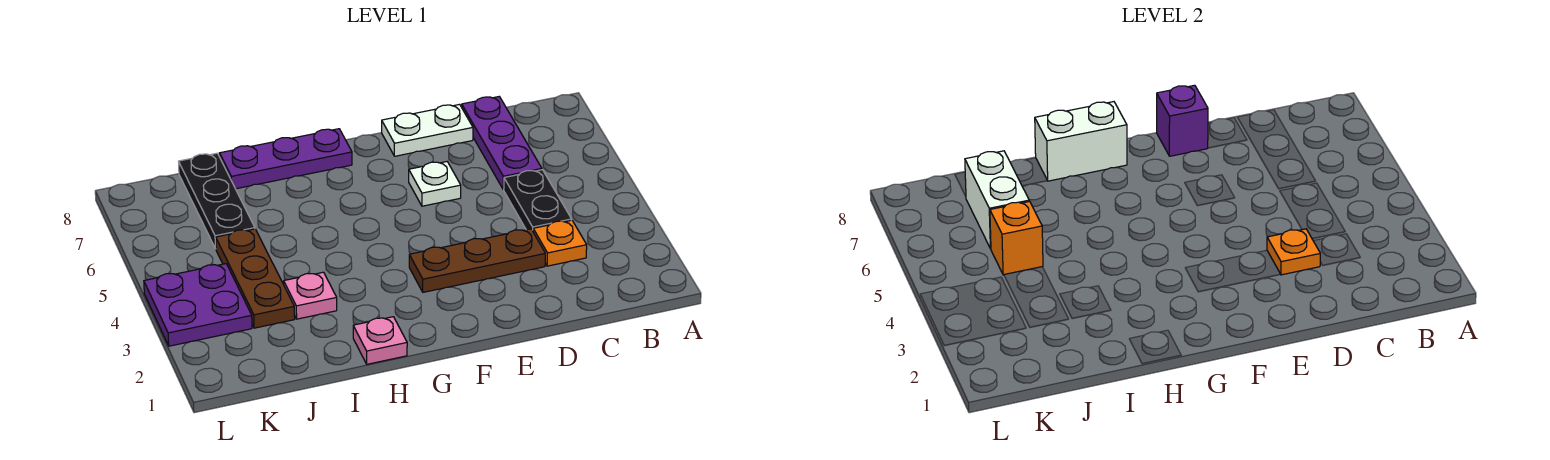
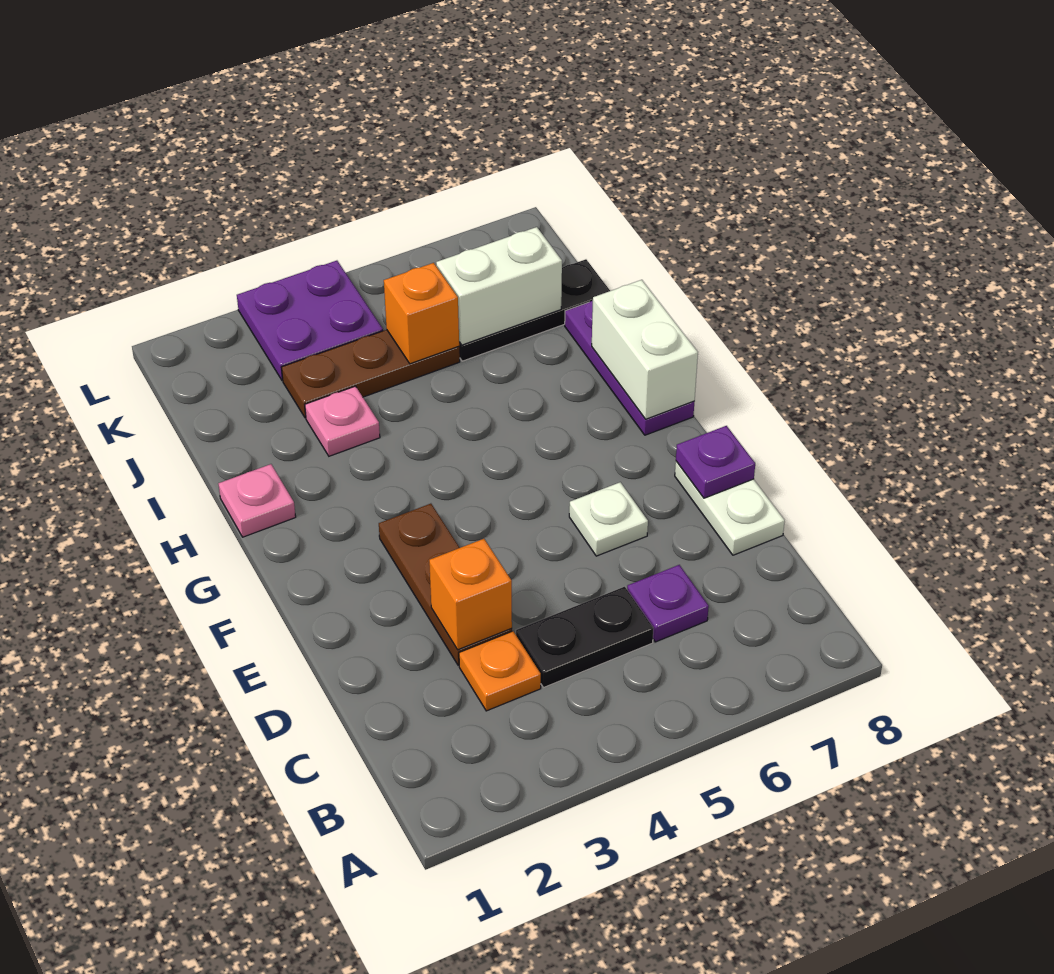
purple plate C6:C8 level 1 -> purple plate C6 level 1
orange plate D3 level 2 -> orange brick D3 level 2
purple brick E8 level 2 -> purple plate E8 level 2

